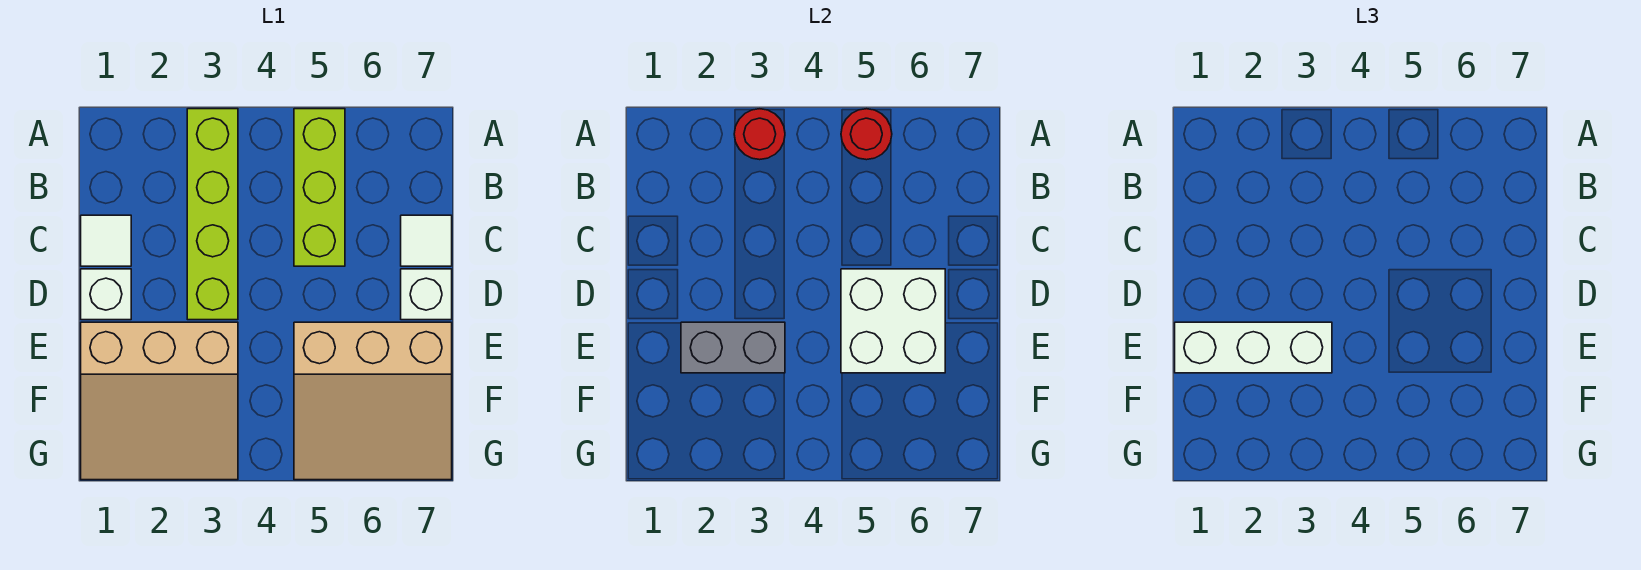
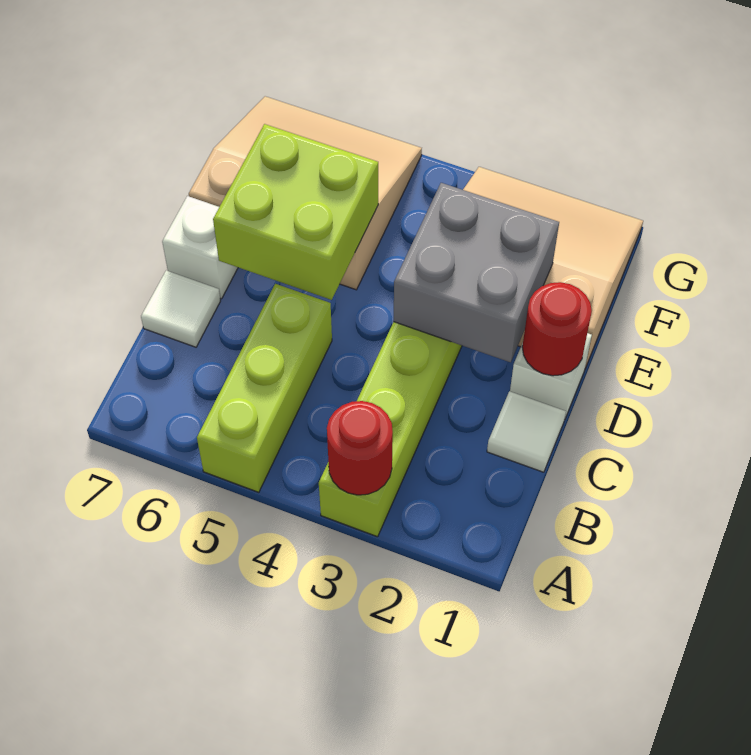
red round brick A5 level 2 -> red round brick D1 level 2
white brick D5:E6 level 2 -> lime brick D5:E6 level 2
white brick E1:E3 level 3 -> none
grey brick E2:E3 level 2 -> grey brick D2:E3 level 2

